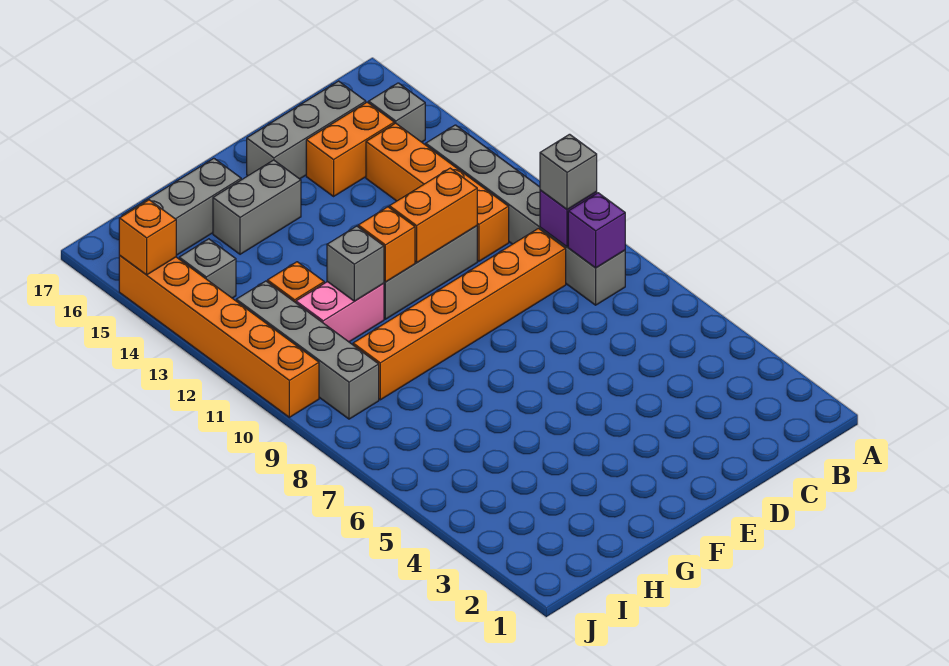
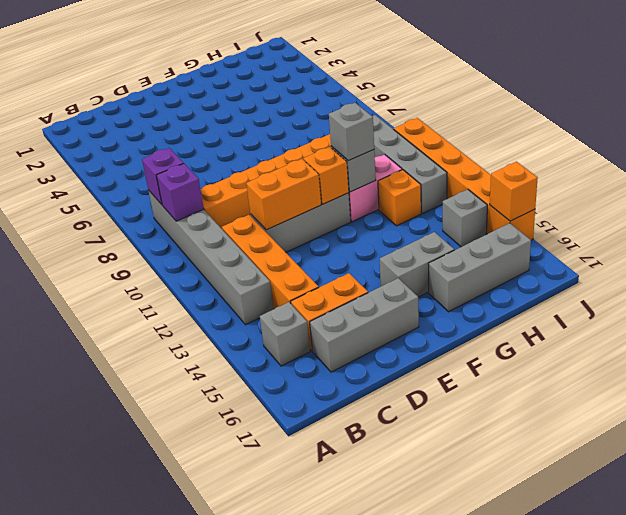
grey brick B9 level 3 -> grey brick G11 level 3

